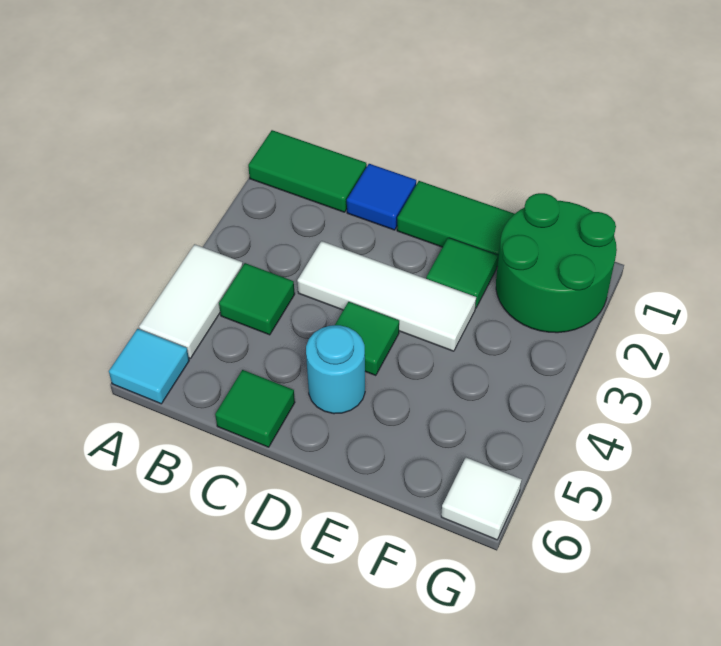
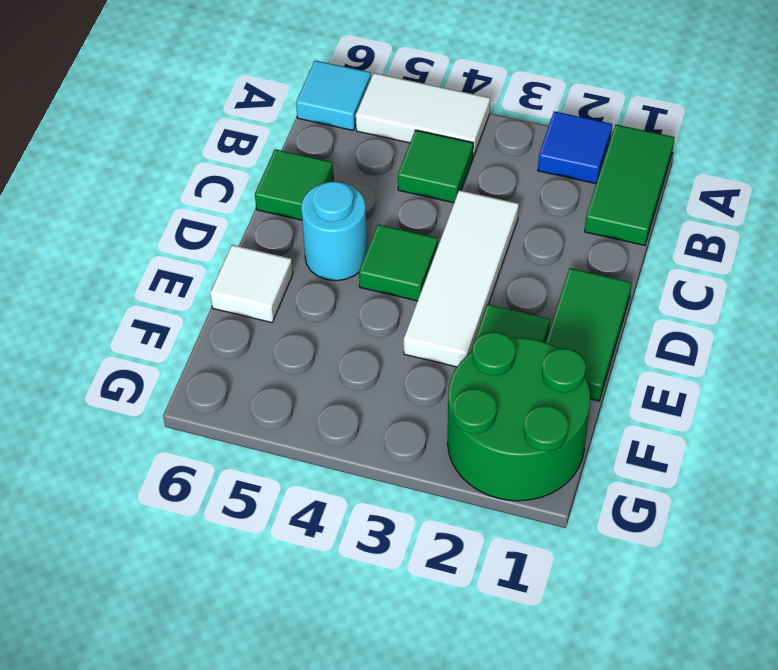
blue tile C1 level 1 -> blue tile A2 level 1
white tile G6 level 1 -> white tile E6 level 1

